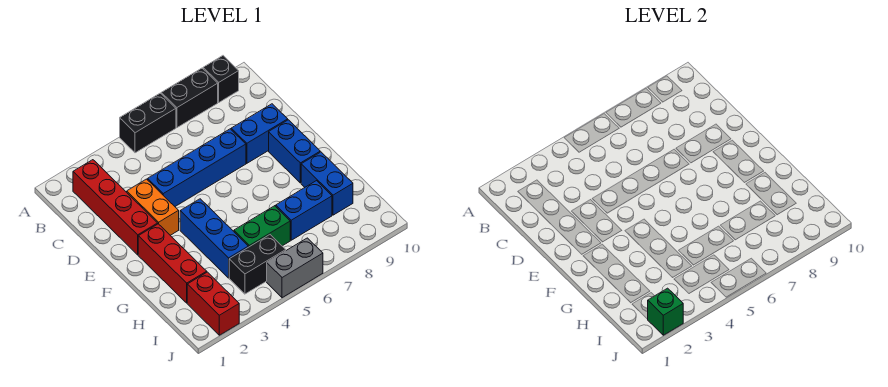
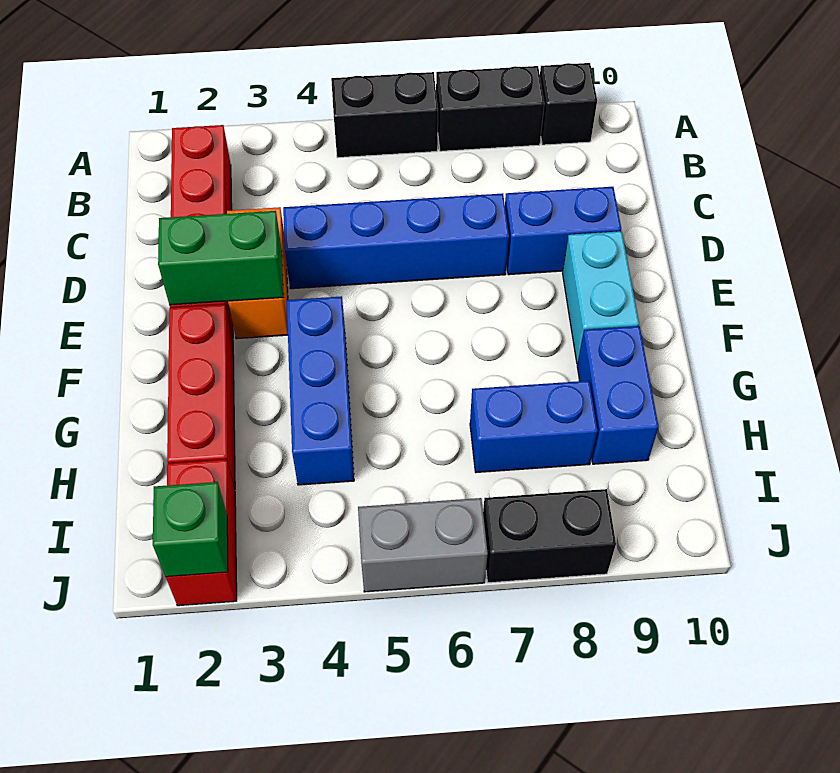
blue brick E9:F9 level 1 -> cyan brick E9:F9 level 1
green brick H5:H6 level 1 -> green brick E2:E3 level 2
black brick I4:I5 level 1 -> black brick J7:J8 level 1

